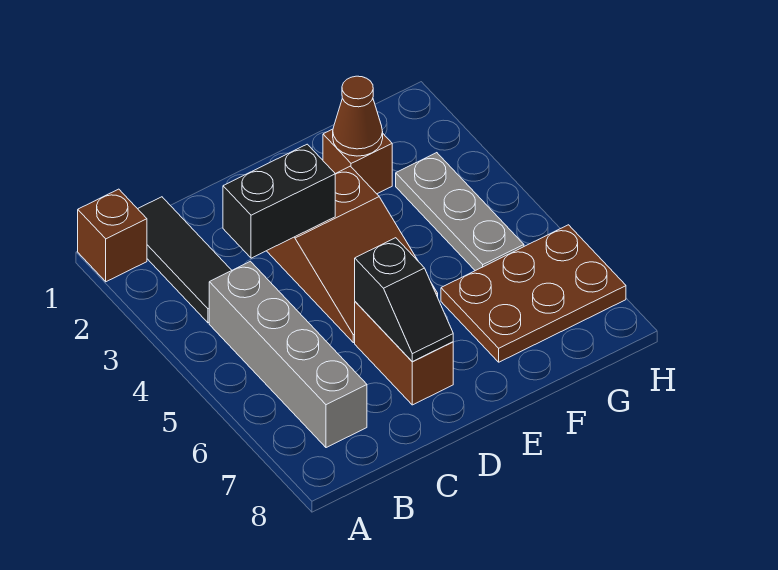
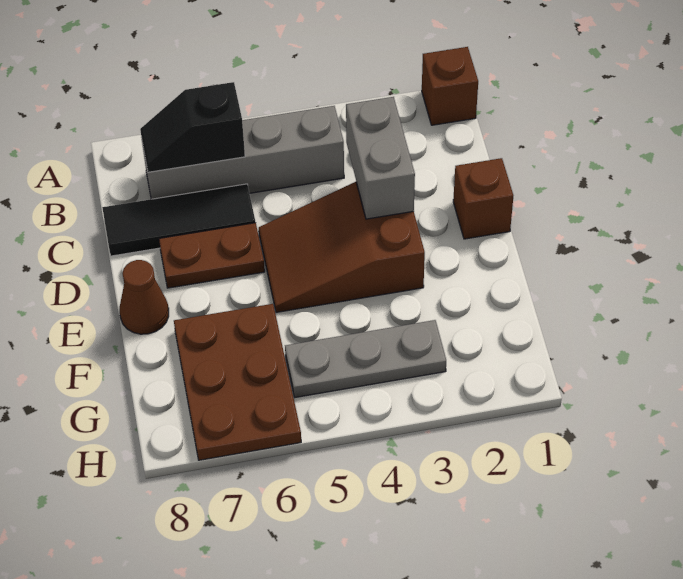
black tile B1:B3 level 1 -> black tile C6:C8 level 1
black brick C3:D3 level 2 -> grey brick C3:D3 level 2
brown brick D6:D7 level 1 -> brown plate D6:D7 level 1
black slope D6:D7 level 2 top 6 -> black slope B6:B7 level 2 top 6
brown brick F2 level 1 -> brown brick D1 level 1
brown cone F2 level 2 -> brown cone E8 level 1

